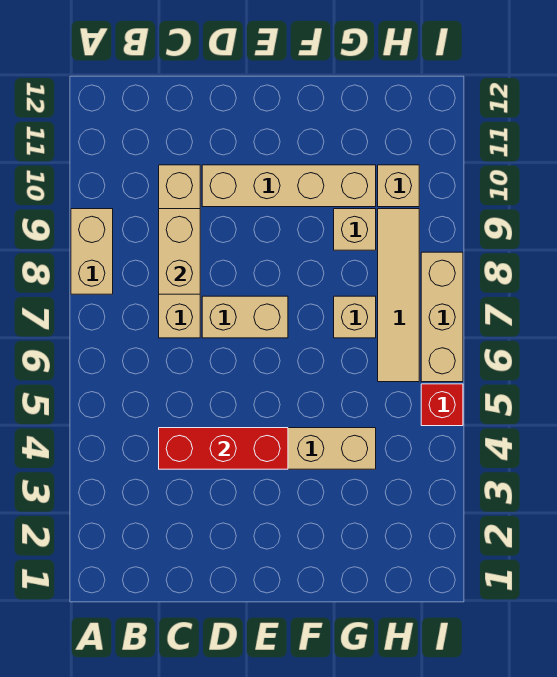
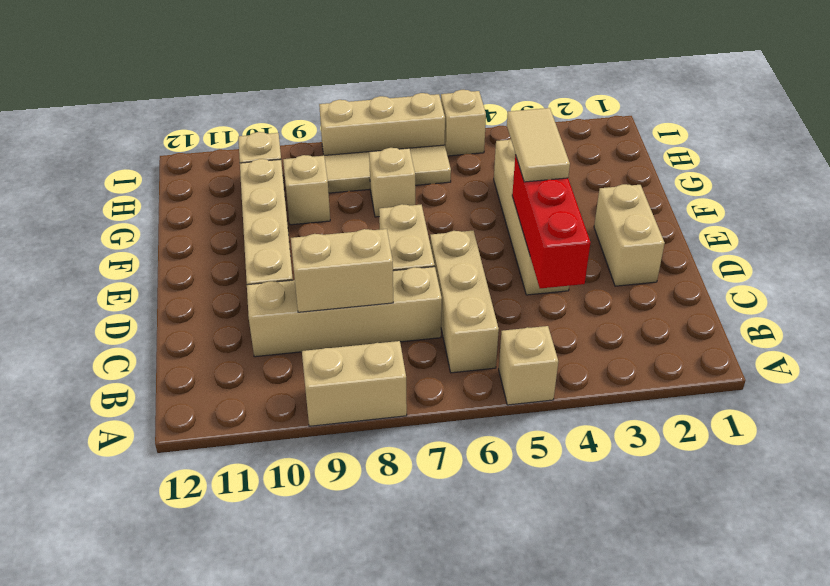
none -> tan brick A5 level 1
none -> tan brick B6:D6 level 1
none -> tan brick D2:E2 level 1
none -> tan tile E4:F4 level 3
red brick I5 level 1 -> tan brick I5 level 1

